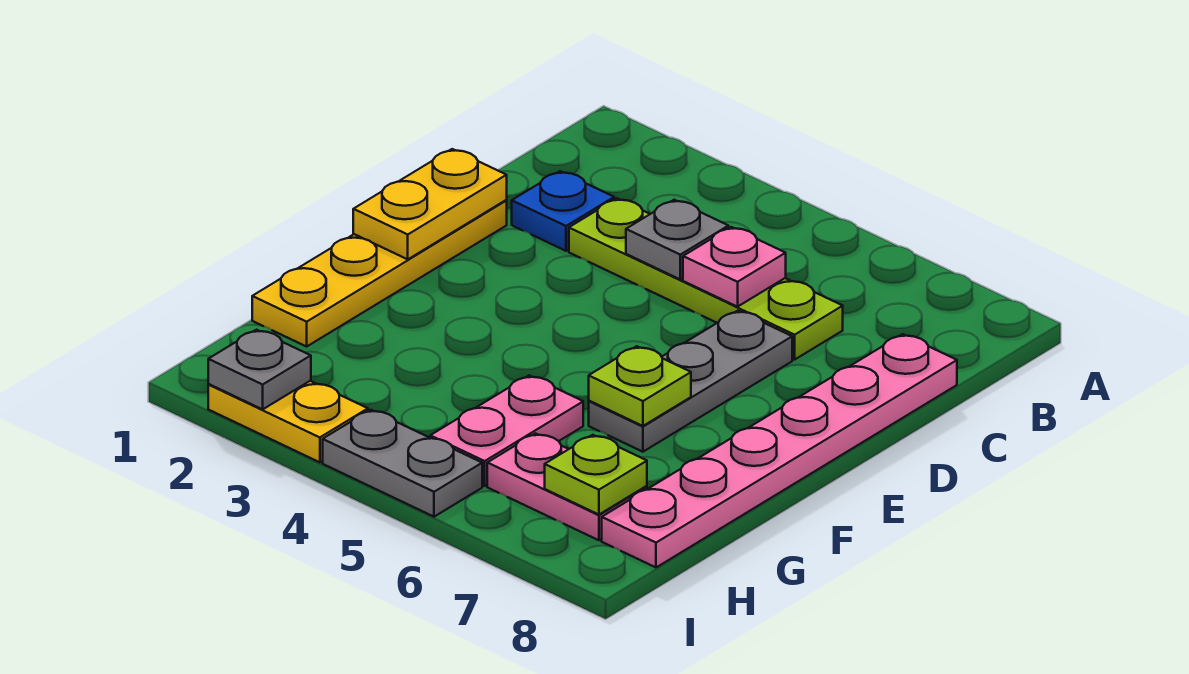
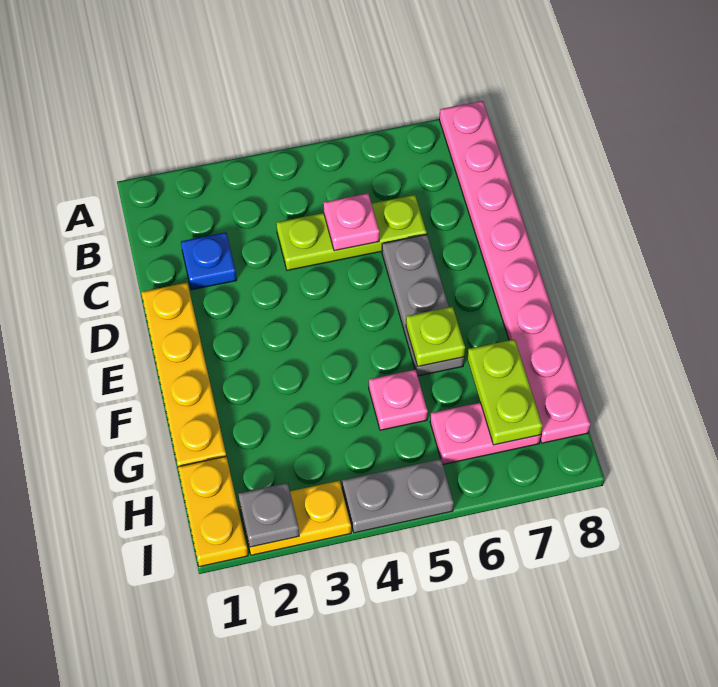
lime plate C3:C6 level 1 -> lime plate C4:C6 level 1
grey plate C4 level 2 -> none
pink plate C8:H8 level 1 -> pink plate A8:H8 level 1
yellow plate D1:E1 level 2 -> yellow plate H1:I1 level 1
pink plate G5:H5 level 1 -> pink plate G5 level 1
lime plate H7 level 2 -> lime plate G7:H7 level 2

